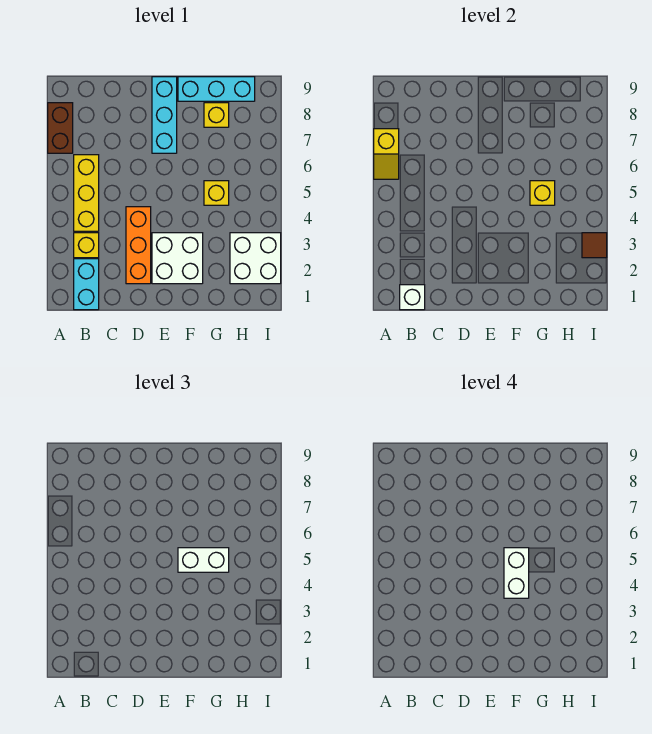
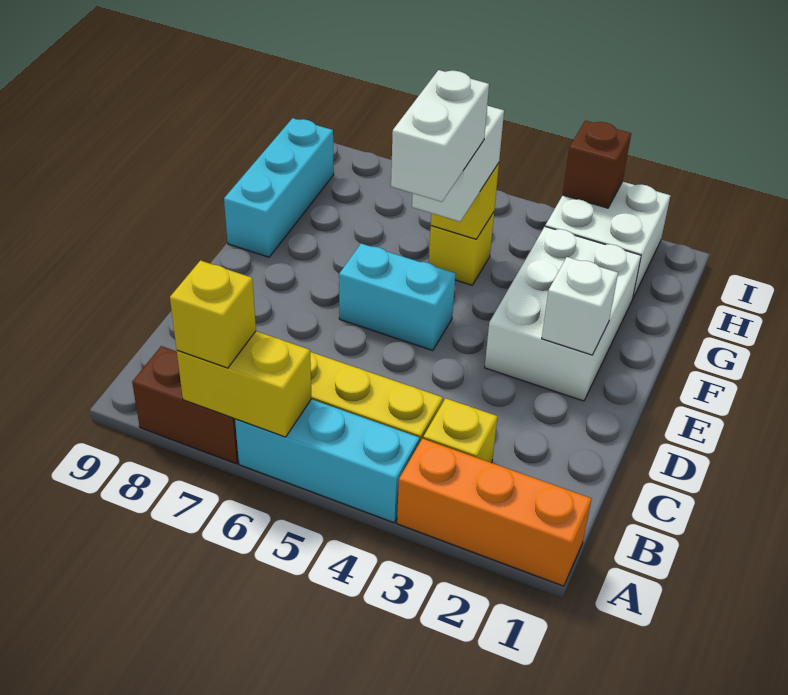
yellow slope A6:A7 level 2 top 7 -> yellow brick A6:A7 level 2
cyan brick B1:B2 level 1 -> cyan brick E5:E6 level 1
white brick B1 level 2 -> white brick E2 level 2
orange brick D2:D4 level 1 -> orange brick A1:A3 level 1
white brick E2:F3 level 1 -> white brick E2:G3 level 1
cyan brick E7:E9 level 1 -> cyan brick A4:A6 level 1
white brick F4:F5 level 4 -> white brick E5:F5 level 4
yellow brick G8 level 1 -> yellow brick A7 level 3
brown tile I3 level 2 -> brown brick I3 level 2

